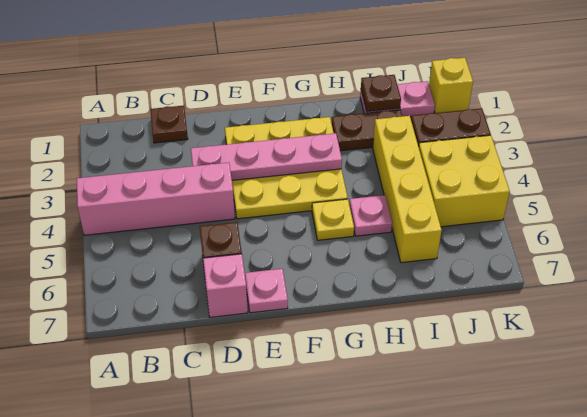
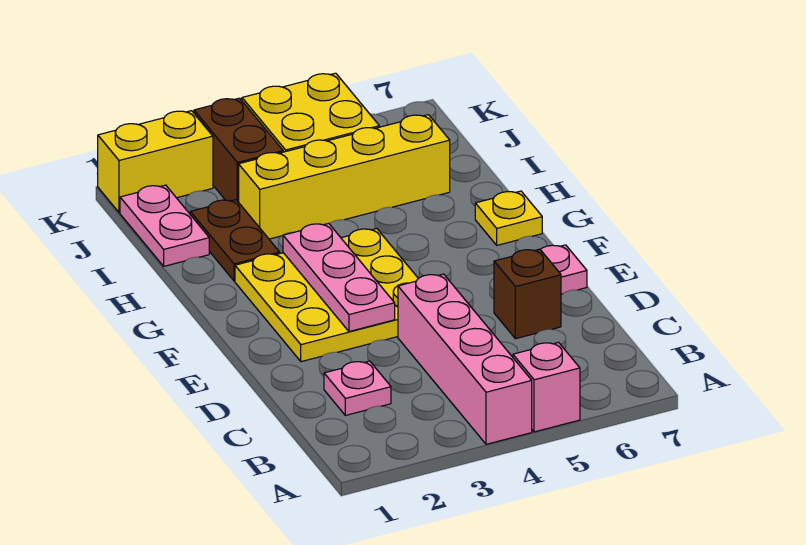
brown plate C1 level 1 -> none
pink plate D3:G3 level 2 -> pink plate E3:G3 level 2
pink brick D7 level 1 -> pink brick A5 level 1
yellow plate G5 level 1 -> yellow plate G7 level 1
pink plate H5 level 1 -> pink plate C2 level 1
brown plate I1 level 2 -> none
yellow brick K1 level 1 -> yellow brick K1:K2 level 1

